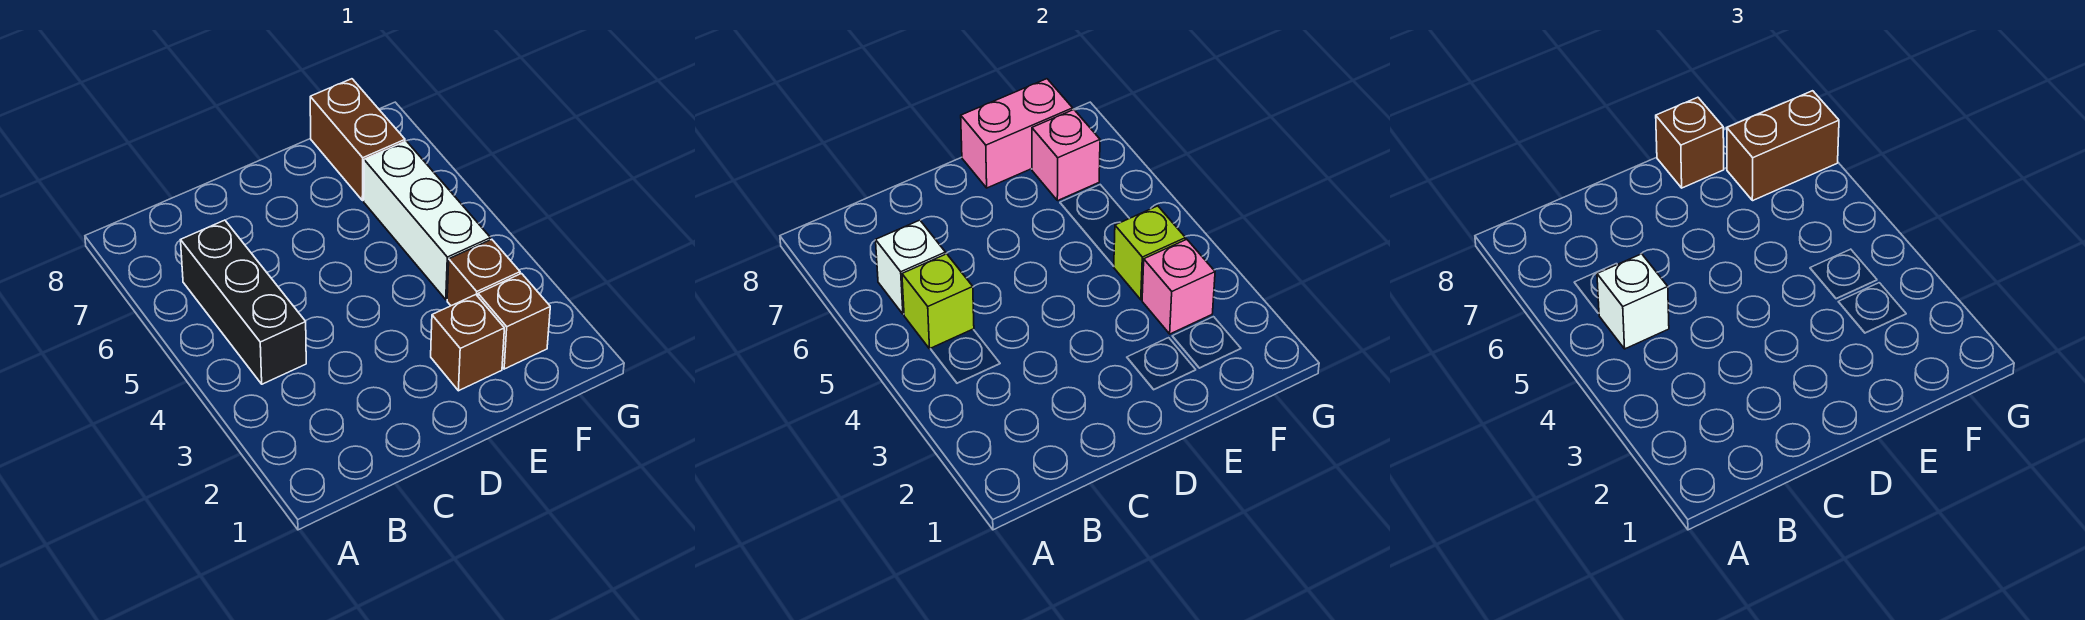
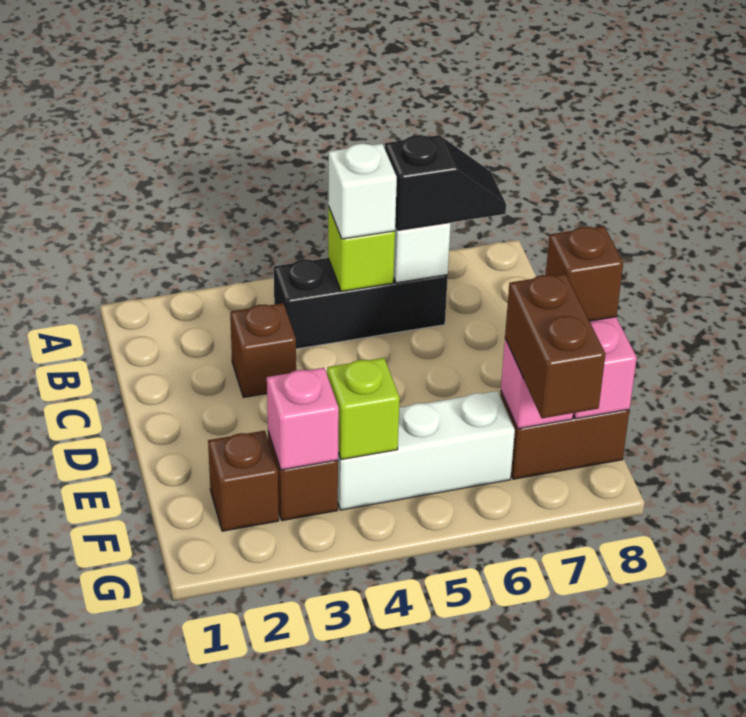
none -> black slope B6:B7 level 3 top 6
brown brick E2 level 1 -> brown brick C3 level 1

